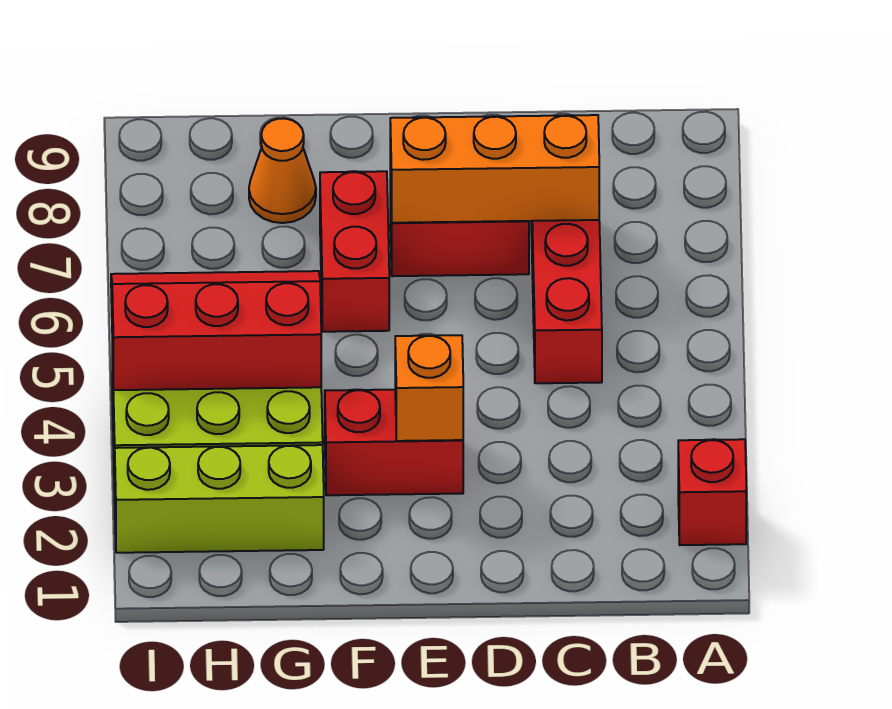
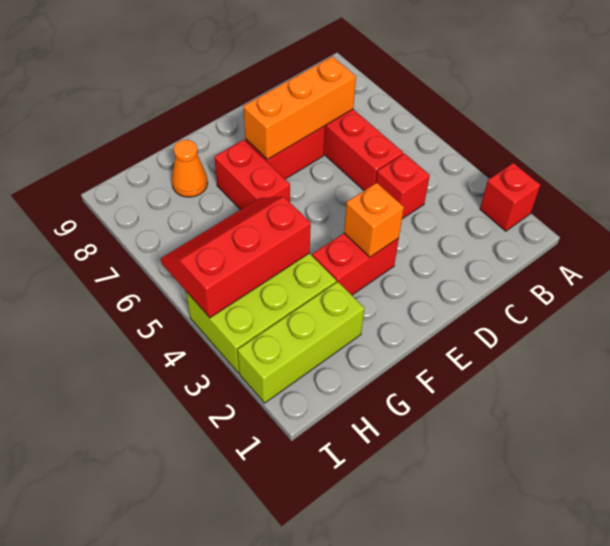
none -> red brick C4 level 1

